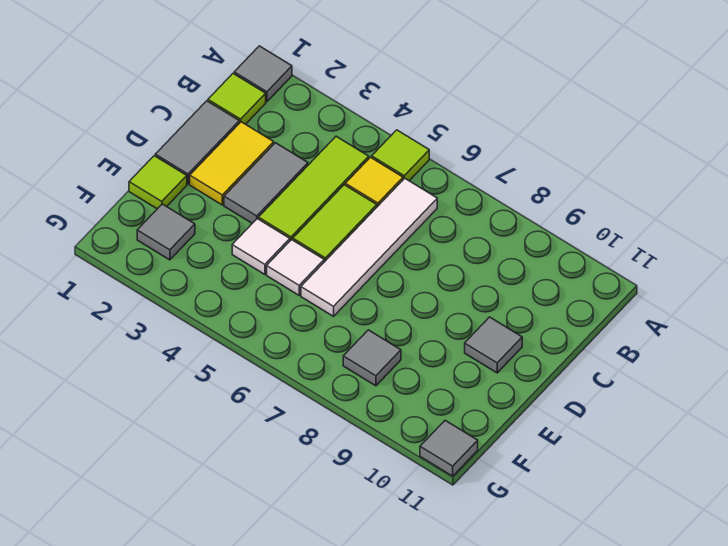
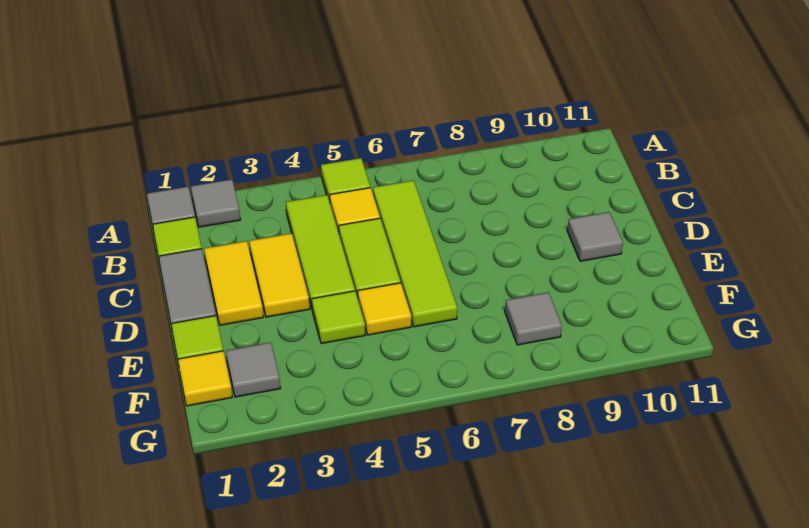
white tile B6:E6 level 1 -> lime tile B6:E6 level 1
grey tile C3:D3 level 1 -> yellow tile C3:D3 level 1
white tile E4 level 1 -> lime tile E4 level 1
white tile E5 level 1 -> yellow tile E5 level 1
none -> yellow tile F1 level 1
grey tile G11 level 1 -> grey tile A2 level 1

